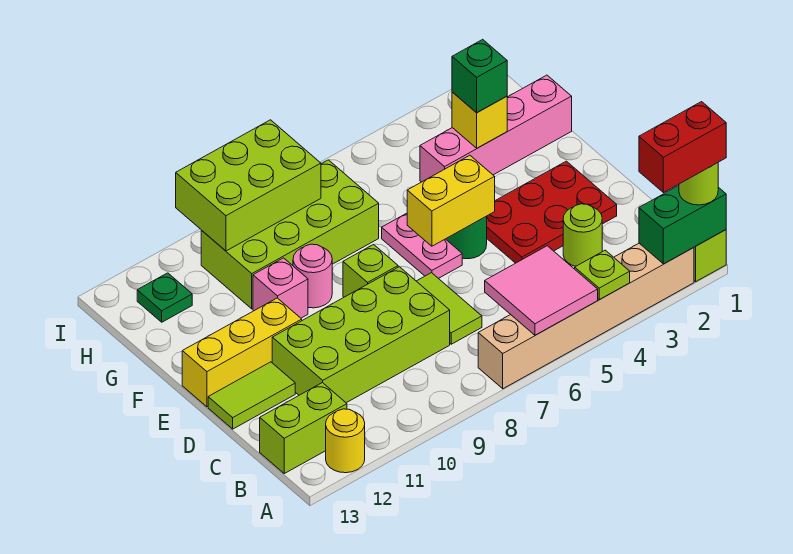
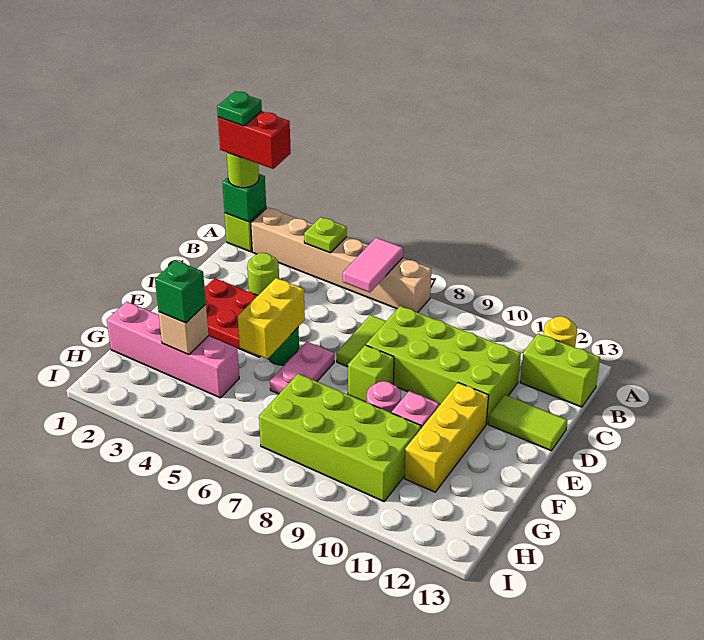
green brick A1:A2 level 2 -> green brick A1 level 2
pink tile A5:B6 level 2 -> pink tile A6:B6 level 2
yellow brick E5:E6 level 2 -> yellow brick E5:F5 level 2
yellow brick E11:E13 level 1 -> yellow brick E11:G11 level 1
yellow brick G3 level 2 -> tan brick G3 level 2
lime brick H8:I10 level 2 -> none
green plate H12 level 1 -> green plate A1 level 5

